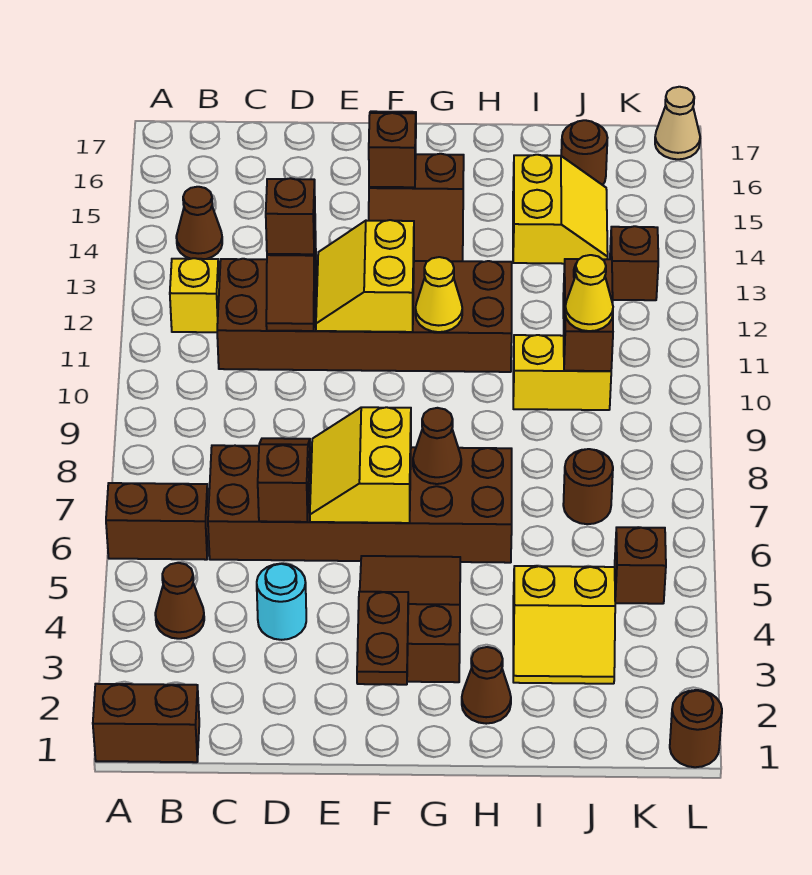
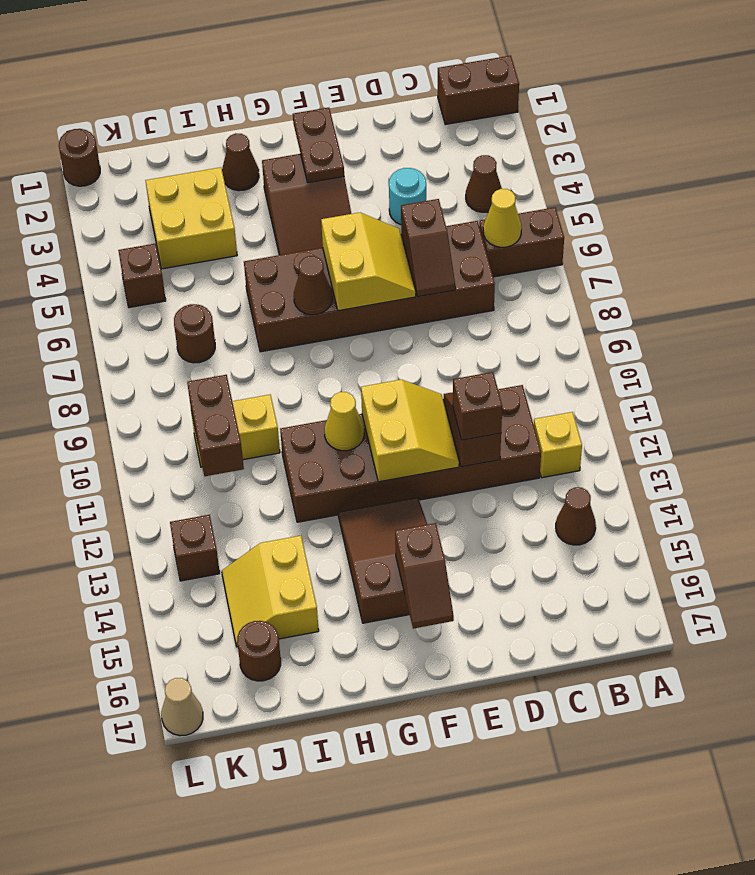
yellow slope I3:J4 level 1 top 4 -> yellow brick I3:J4 level 1
yellow cone J10 level 3 -> yellow cone B6 level 2

